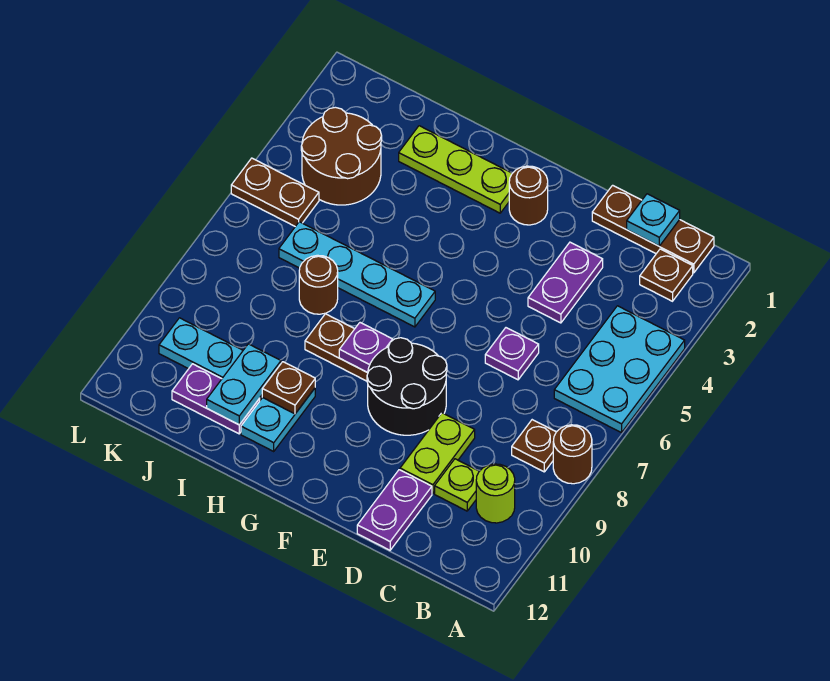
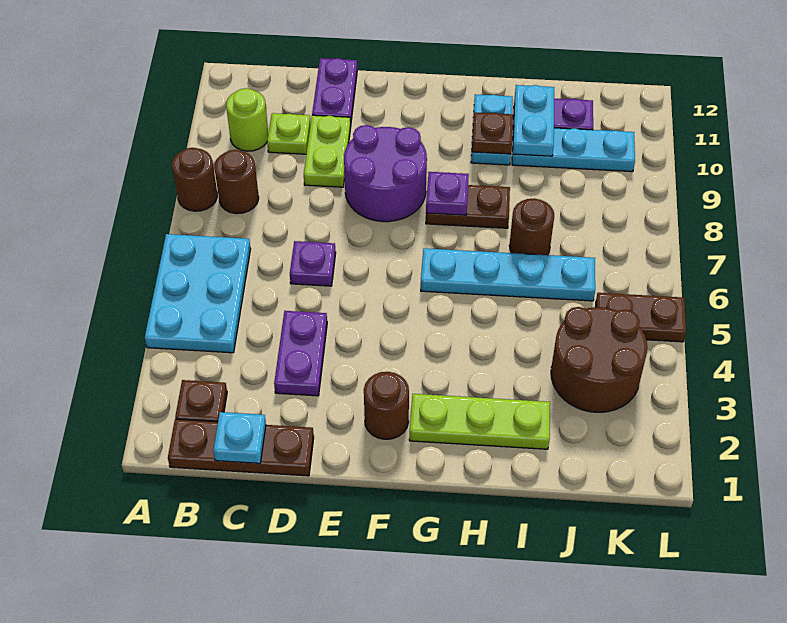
brown plate B8 level 1 -> brown round brick B8 level 1
black round brick E8:F9 level 1 -> purple round brick E8:F9 level 1

